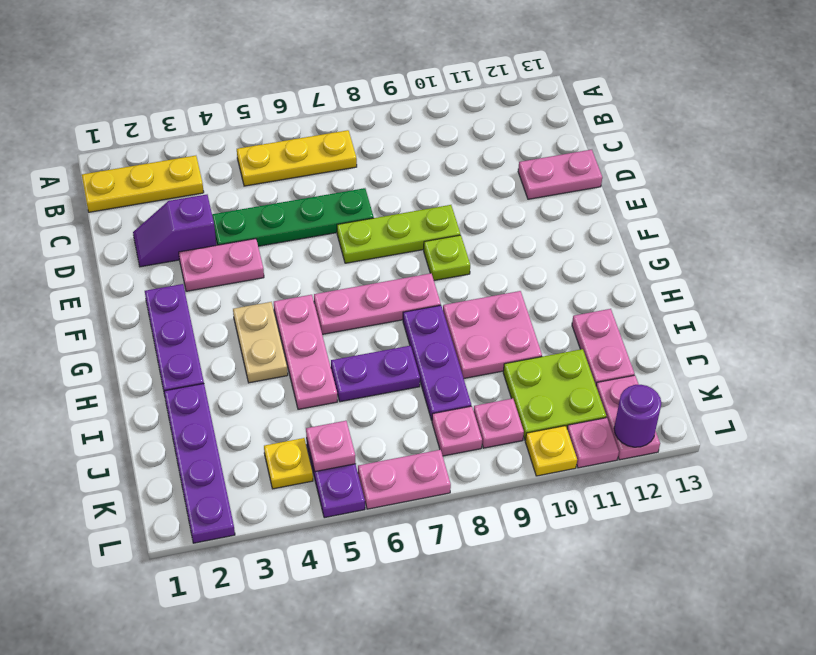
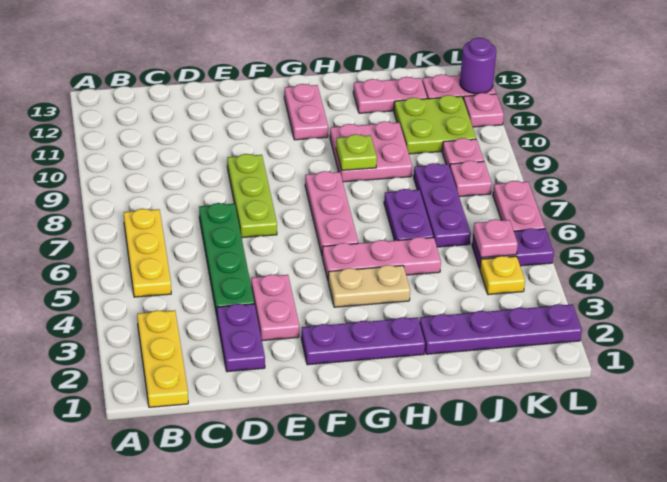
purple slope D2:D3 level 1 top 3 -> purple plate D2:D3 level 1
pink plate D12:D13 level 1 -> pink plate G11:G12 level 1
lime plate F9 level 1 -> lime plate H9 level 2
purple plate H8:J8 level 1 -> purple plate J6:J8 level 1
yellow plate L10 level 1 -> none

